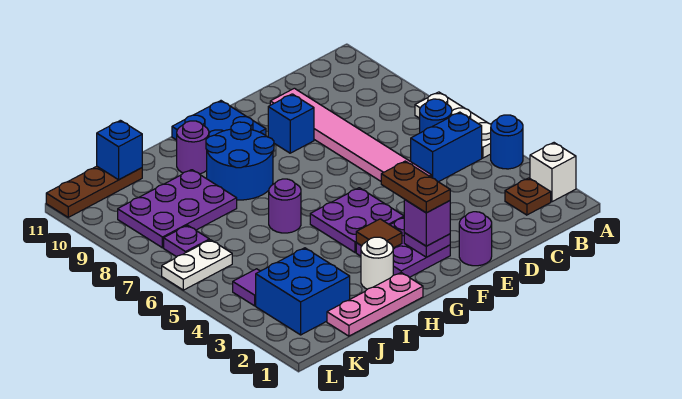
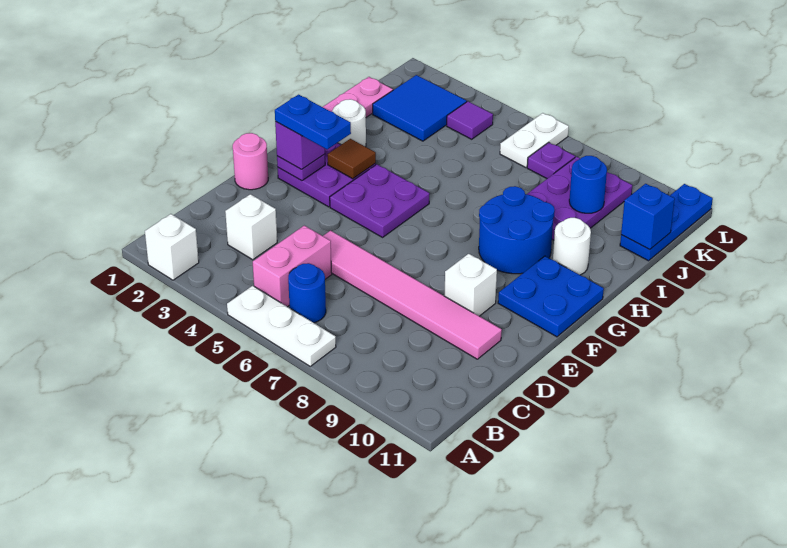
blue round brick A4 level 1 -> blue round brick J9 level 2
brown plate B2 level 1 -> none
blue brick B5:C5 level 1 -> pink brick B5:C5 level 1
none -> white brick C3 level 1
purple round brick E1 level 1 -> pink round brick E1 level 1
blue brick E9 level 1 -> white brick E9 level 1
brown plate F2:F3 level 4 -> blue plate F2:F3 level 4
purple round brick H6 level 1 -> none
purple round brick H10 level 1 -> white round brick H10 level 1
blue brick J2:K3 level 1 -> blue tile J2:K3 level 1
brown plate J11:L11 level 1 -> blue plate J11:L11 level 1

